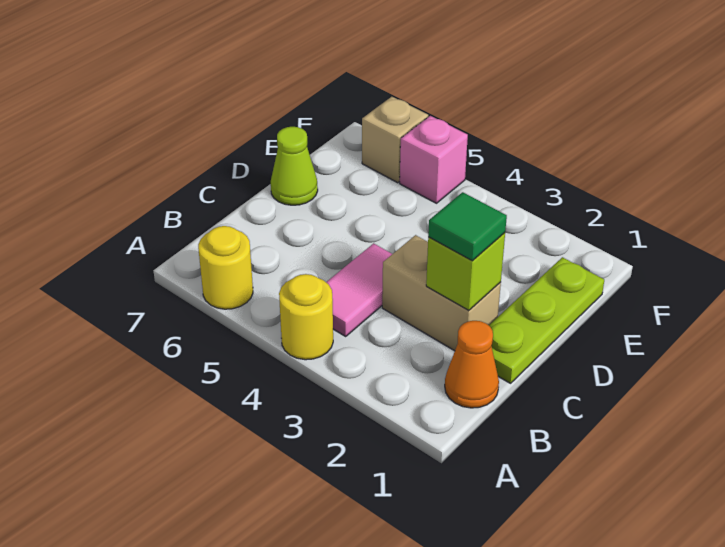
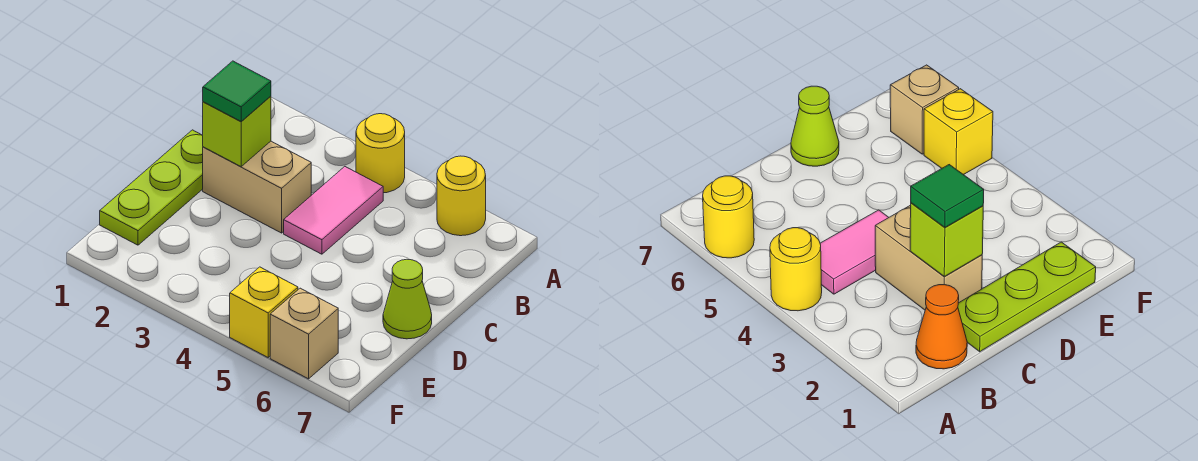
pink brick F5 level 1 -> yellow brick F5 level 1

